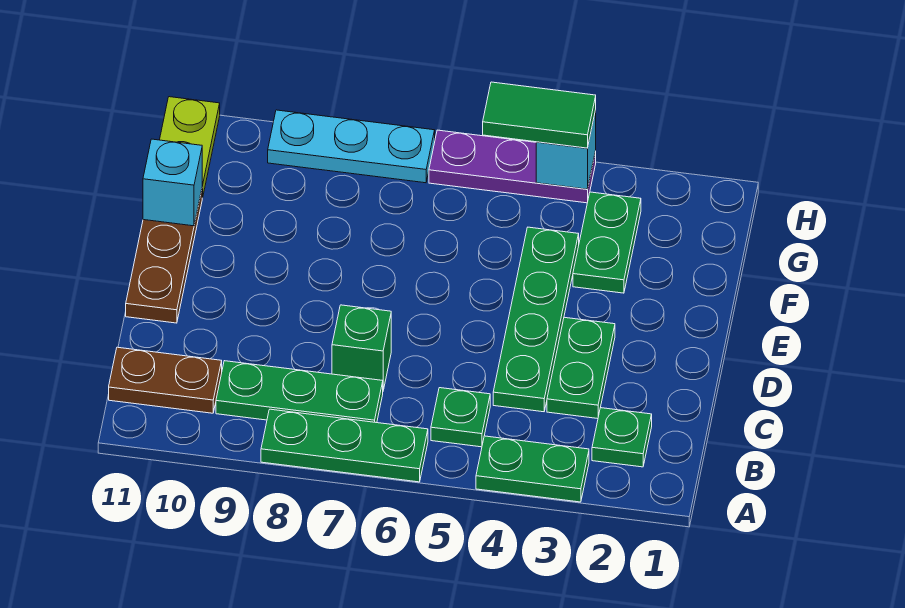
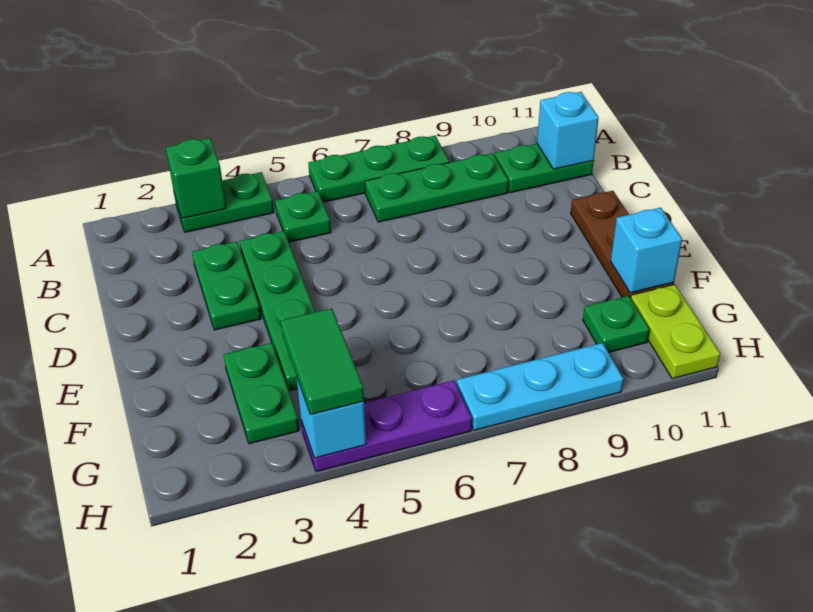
green plate B2 level 1 -> green plate G10 level 1
brown plate B10:B11 level 1 -> green plate B10:B11 level 1
none -> cyan brick B11 level 2
green brick C7 level 1 -> green brick A3 level 2
green tile H4:H5 level 3 -> green tile G4:H4 level 3

